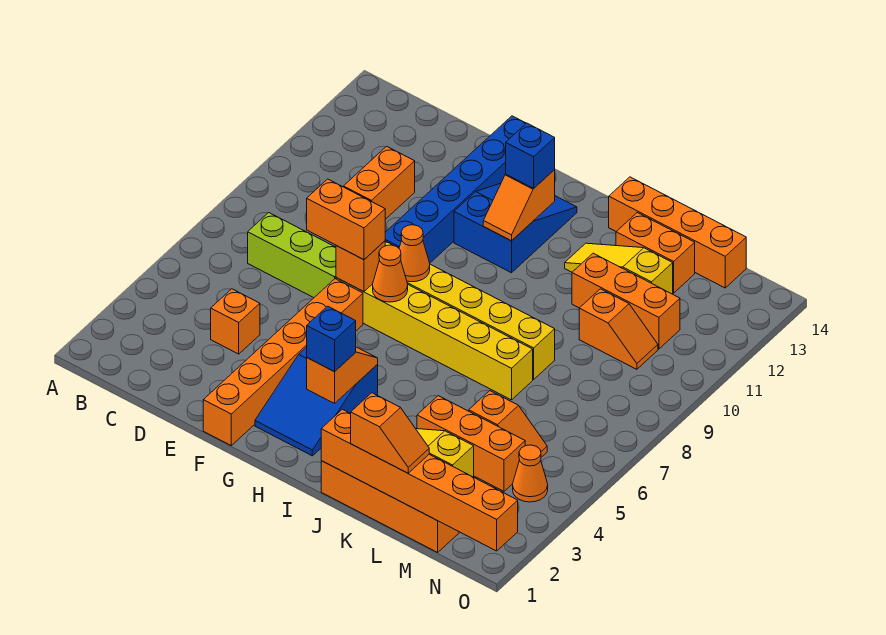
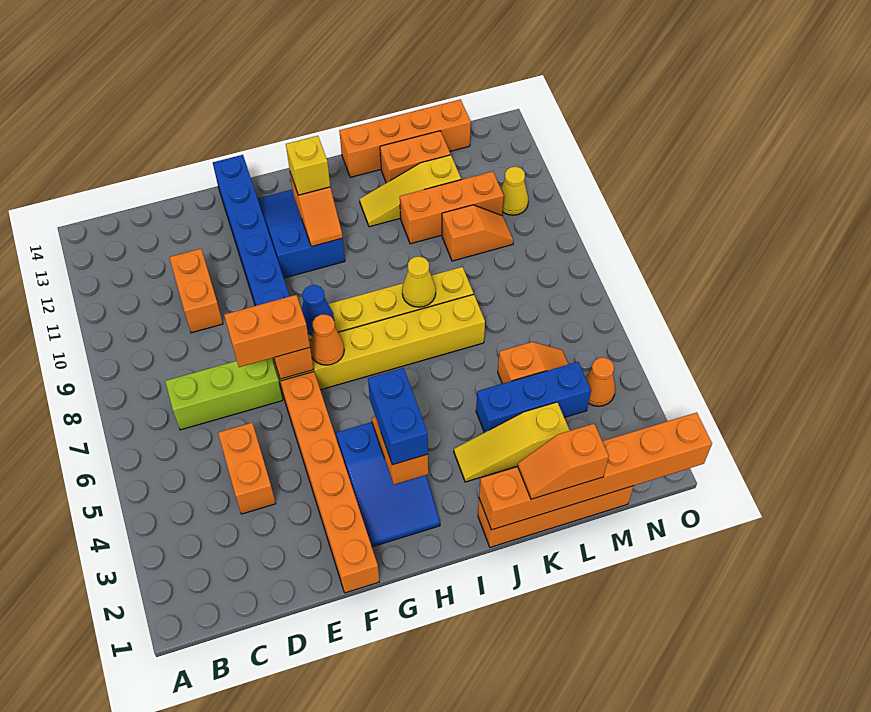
orange brick D4 level 1 -> orange brick D4:D5 level 1
orange cone G8 level 2 -> blue cone G8 level 2
blue brick H3 level 3 -> blue brick H3:H4 level 3
blue brick H12 level 3 -> yellow brick H12 level 3
none -> yellow cone J8 level 2
orange slope K1:L1 level 3 top K -> orange slope K1:L1 level 3 top L
orange brick K4:M4 level 1 -> blue brick K4:M4 level 1
none -> yellow cone N11 level 1

